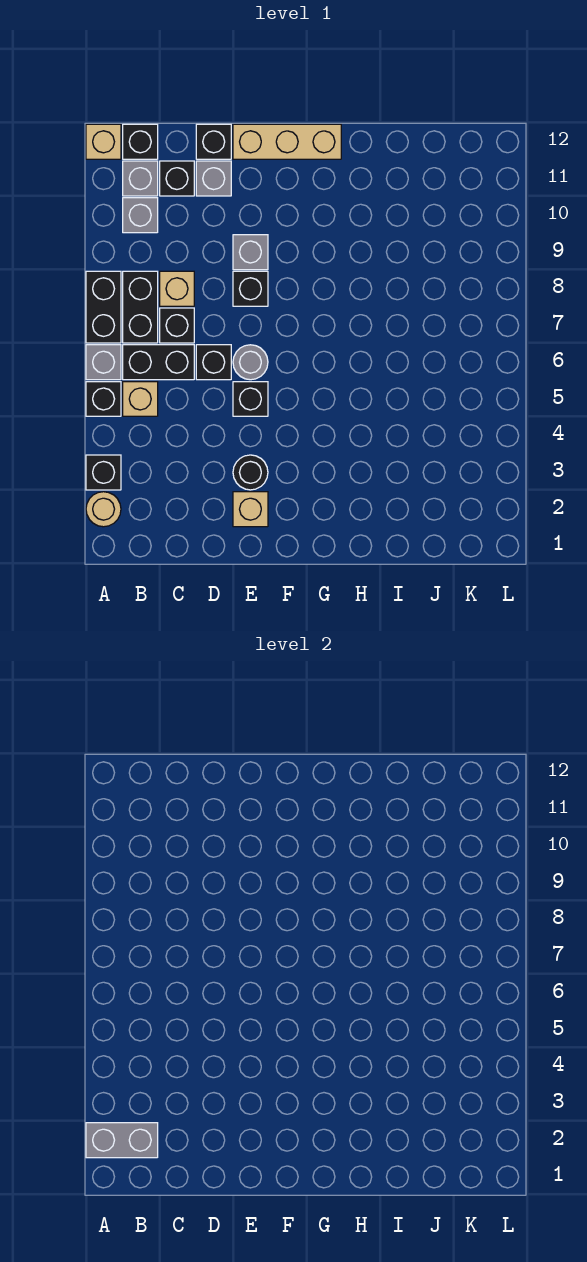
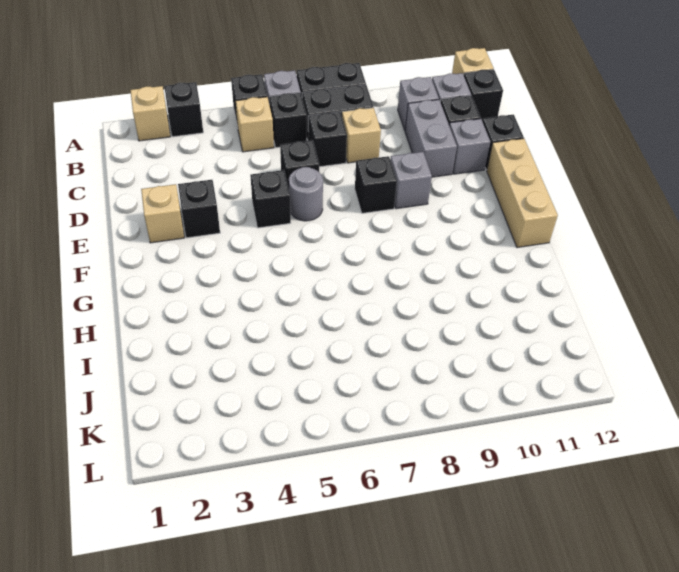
tan round brick A2 level 1 -> tan brick A2 level 1
grey brick A2:B2 level 2 -> grey brick C10:D10 level 1
black brick B6:C6 level 1 -> black brick B6 level 1
black round brick E3 level 1 -> black brick E3 level 1

